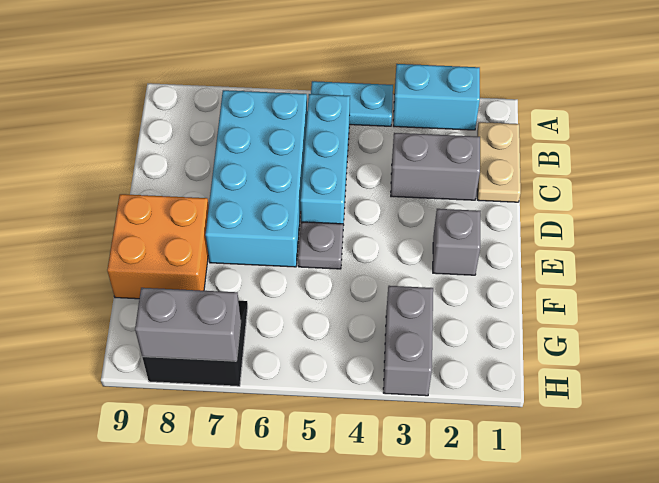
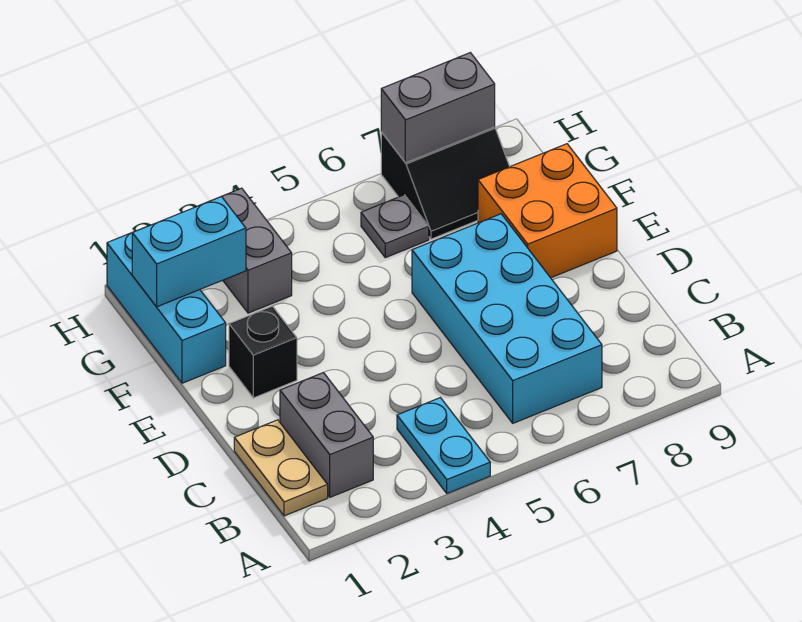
cyan brick A2:A3 level 1 -> cyan brick G1:G2 level 2
cyan plate A4:A5 level 1 -> cyan plate A4:B4 level 1
cyan brick B5:D5 level 1 -> cyan brick F1:H1 level 1
grey brick C2:C3 level 1 -> grey brick B2:C2 level 1
grey brick E2 level 1 -> black brick E2 level 1
grey plate E5 level 1 -> grey plate G6 level 1

